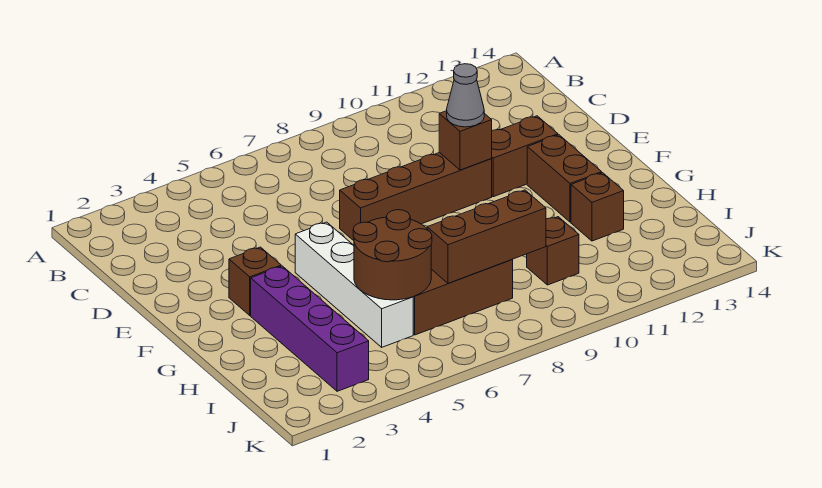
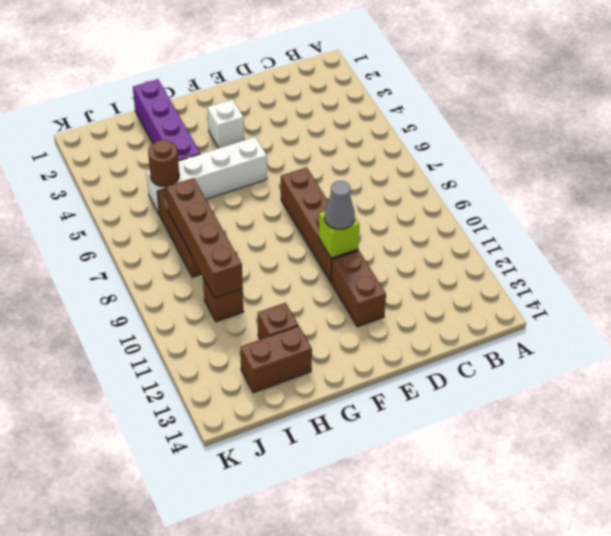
brown brick E10 level 2 -> lime brick E10 level 2
brown brick F3 level 1 -> white brick F3 level 1
brown brick F12:G12 level 1 -> brown brick H13:I13 level 1
purple brick G3:J3 level 1 -> purple brick H1:H4 level 1
brown round brick H5:I6 level 2 -> brown round brick I5 level 2
brown brick I7:I9 level 2 -> brown brick I7:I10 level 2

